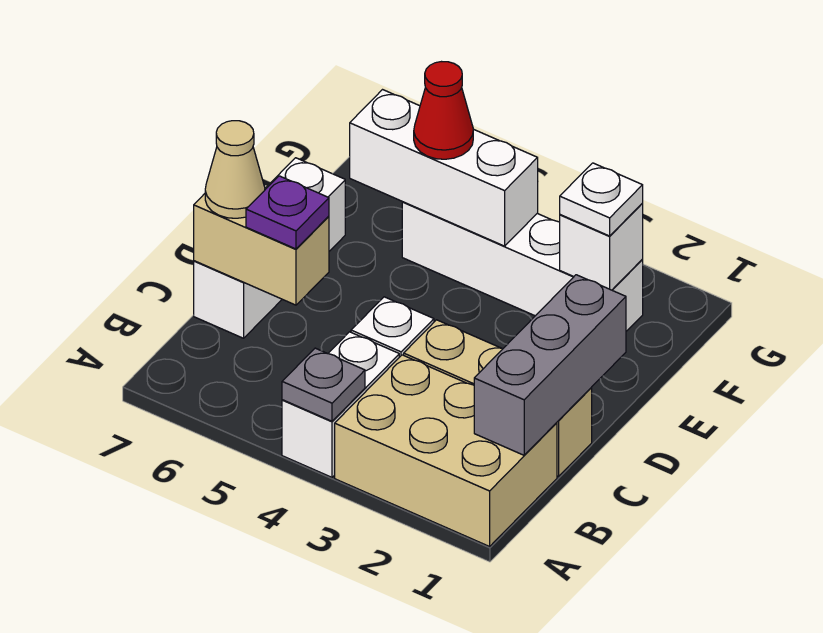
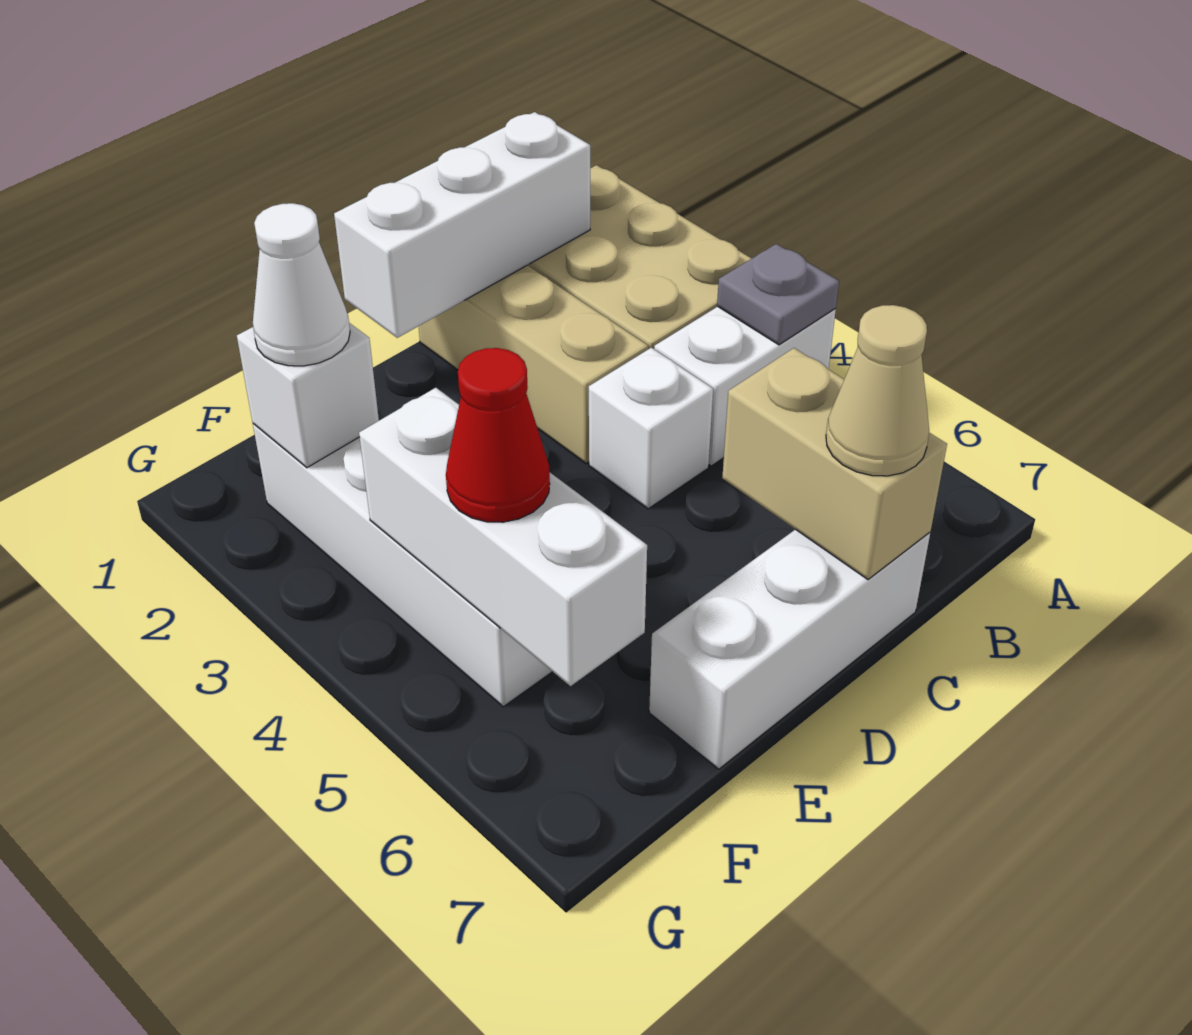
grey brick B1:D1 level 2 -> white brick B1:D1 level 2
purple plate C6 level 3 -> none
white plate F2 level 3 -> white cone F2 level 3

